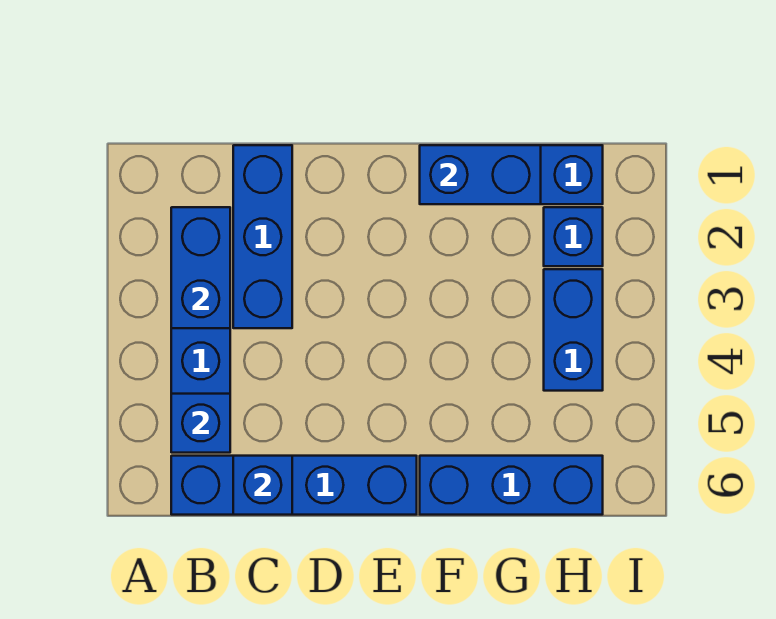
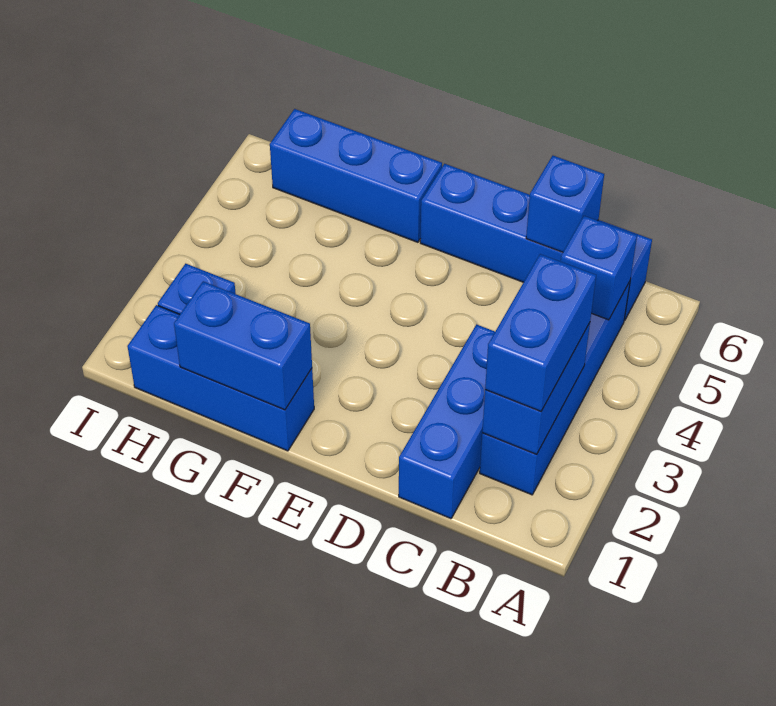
blue brick H3:H4 level 1 -> blue brick B2:B3 level 3

